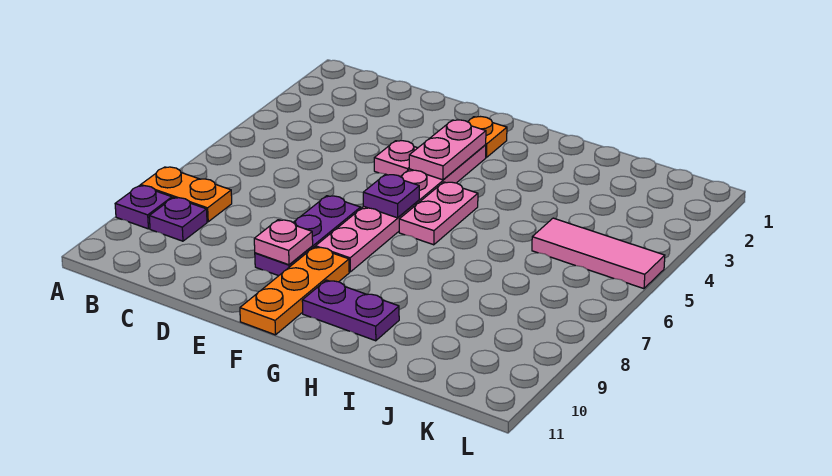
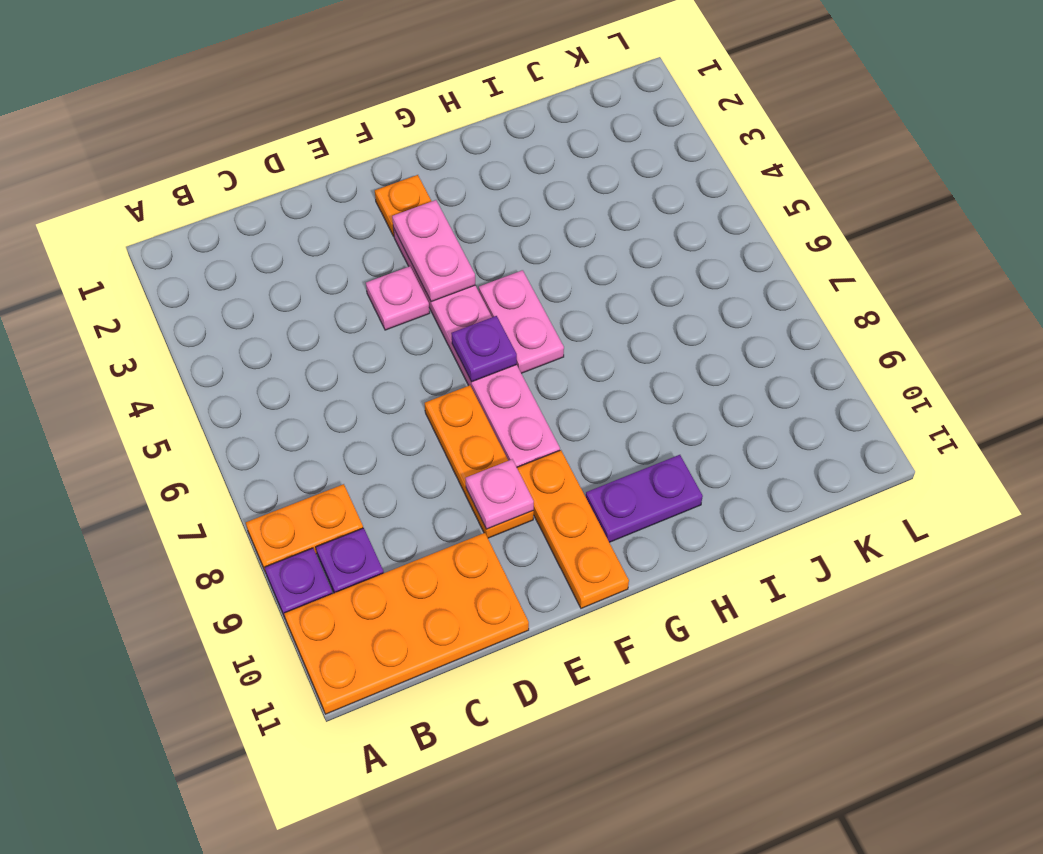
none -> orange plate A10:D11 level 1
purple plate E7:E9 level 1 -> orange plate E7:E9 level 1
pink tile J5:L5 level 1 -> none

